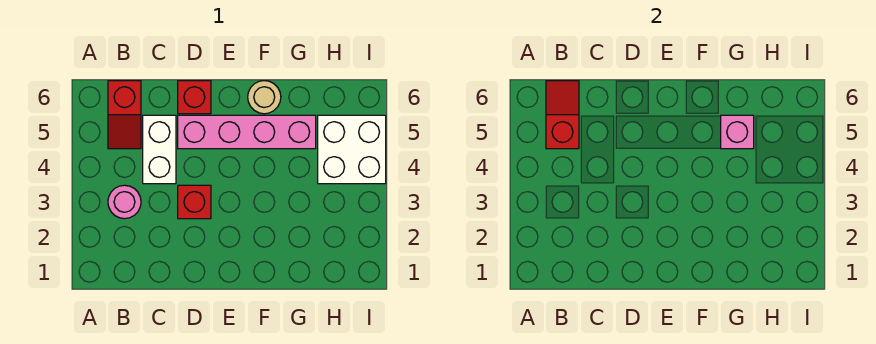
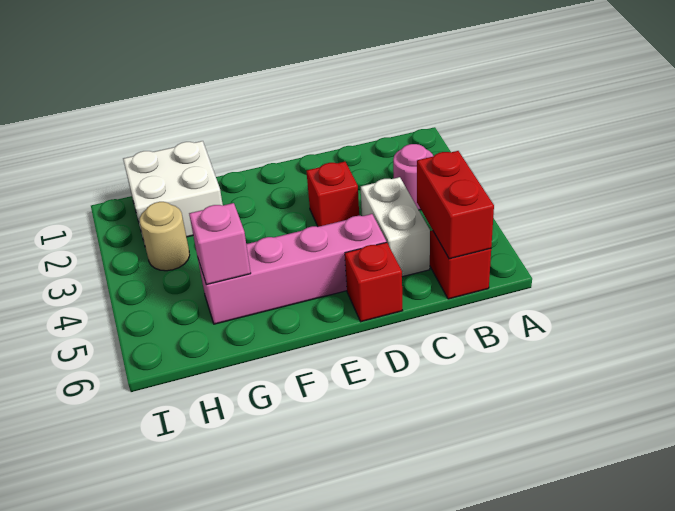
red slope B5:B6 level 2 top 5 -> red brick B5:B6 level 2
tan round brick F6 level 1 -> tan round brick H3 level 1
white brick H4:I5 level 1 -> white brick G1:H2 level 1

